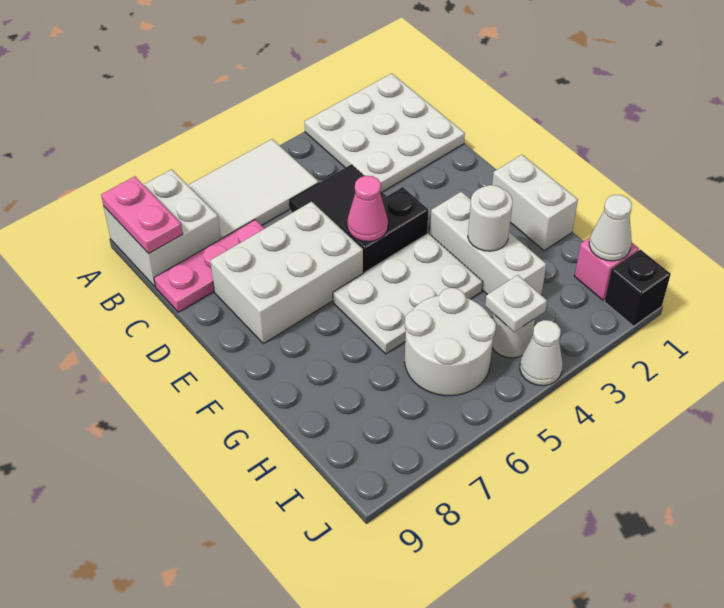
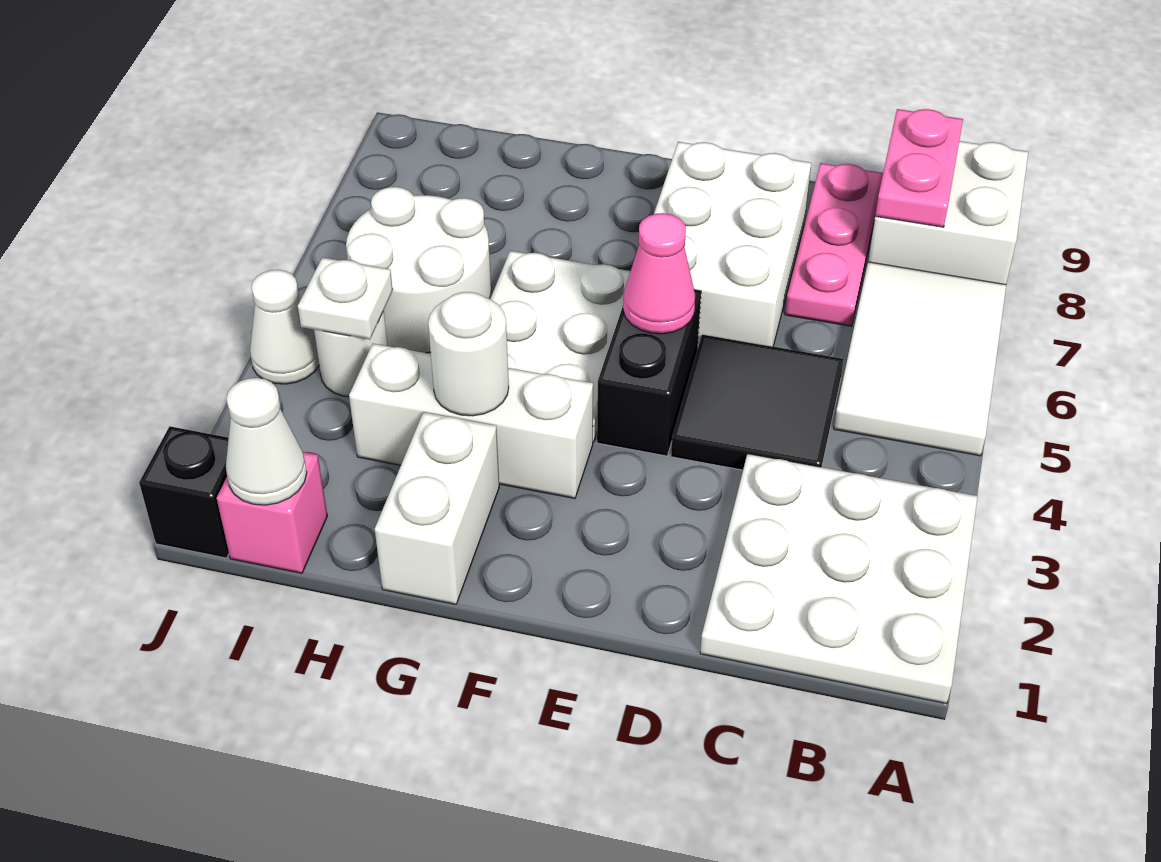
pink plate A9:B9 level 2 -> pink plate B8:B9 level 2
white brick F1:G1 level 1 -> white brick G1:G2 level 1

